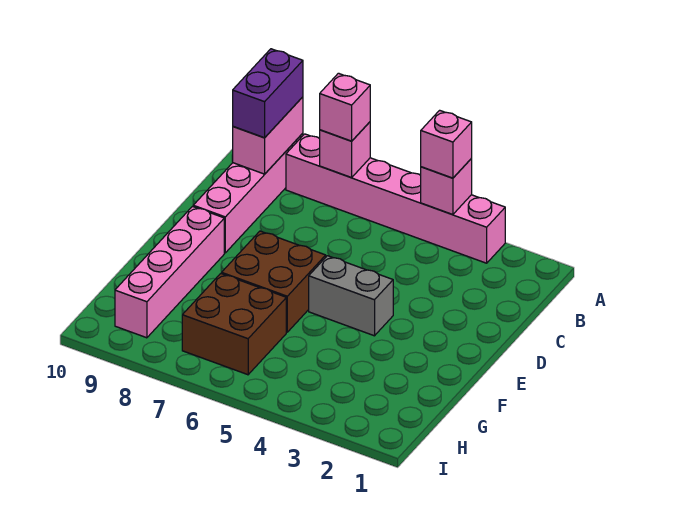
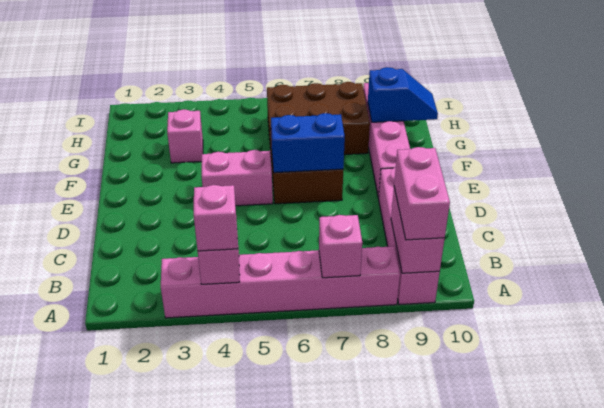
pink brick A7 level 3 -> pink brick G3 level 1
purple brick A9:B9 level 3 -> pink brick A9:B9 level 3
grey brick E4:E5 level 1 -> pink brick E4:E5 level 1
none -> blue brick E6:E7 level 2
brown brick G6:H7 level 1 -> brown brick G6:H8 level 1
none -> blue slope G9:G10 level 2 top 9

